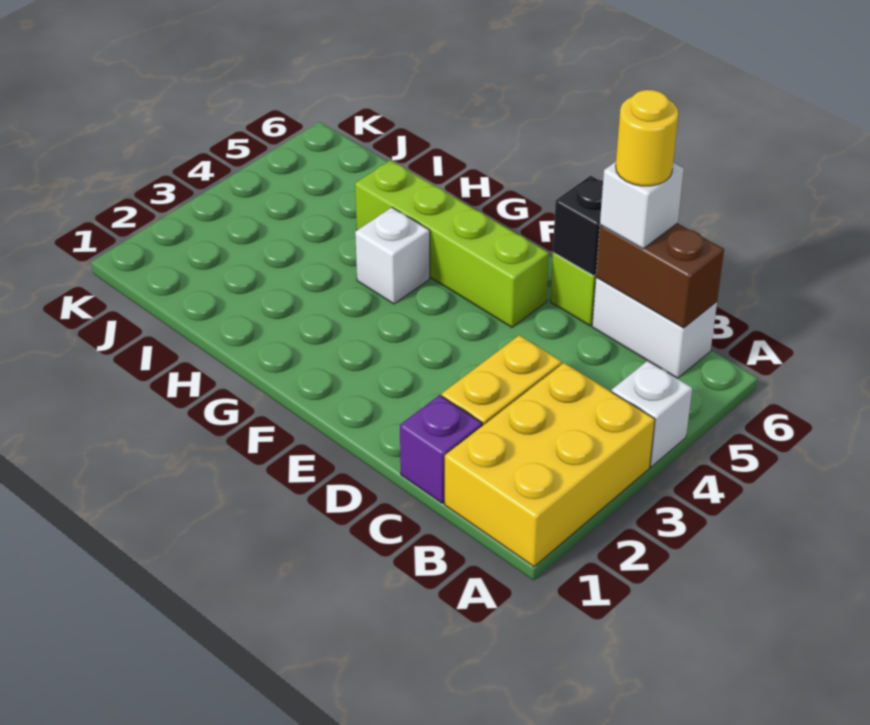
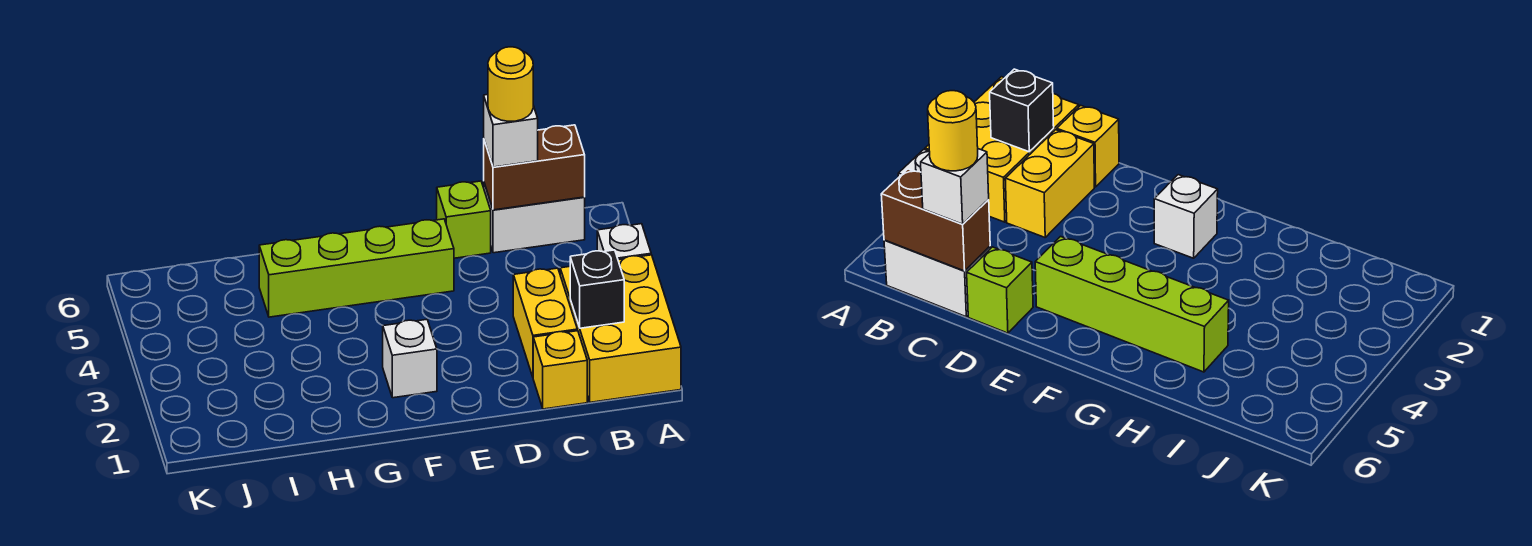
purple brick C1 level 1 -> yellow brick C1 level 1
black brick D6 level 2 -> black brick B2 level 2
white brick G4 level 1 -> white brick F2 level 1

